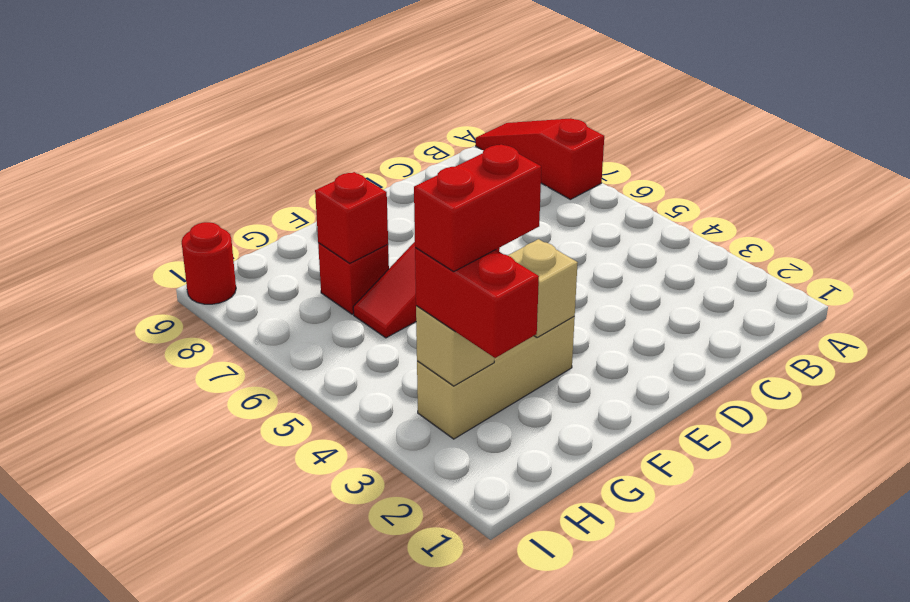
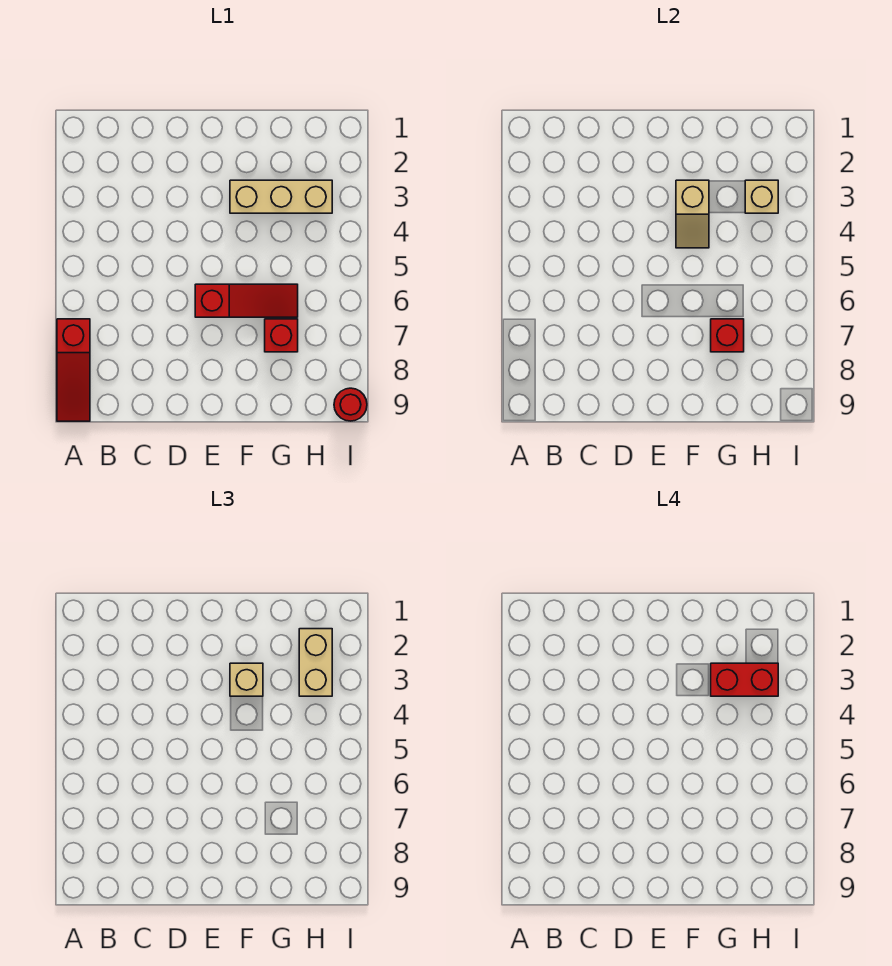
none -> tan brick F3 level 3
red brick H2:H3 level 3 -> tan brick H2:H3 level 3

